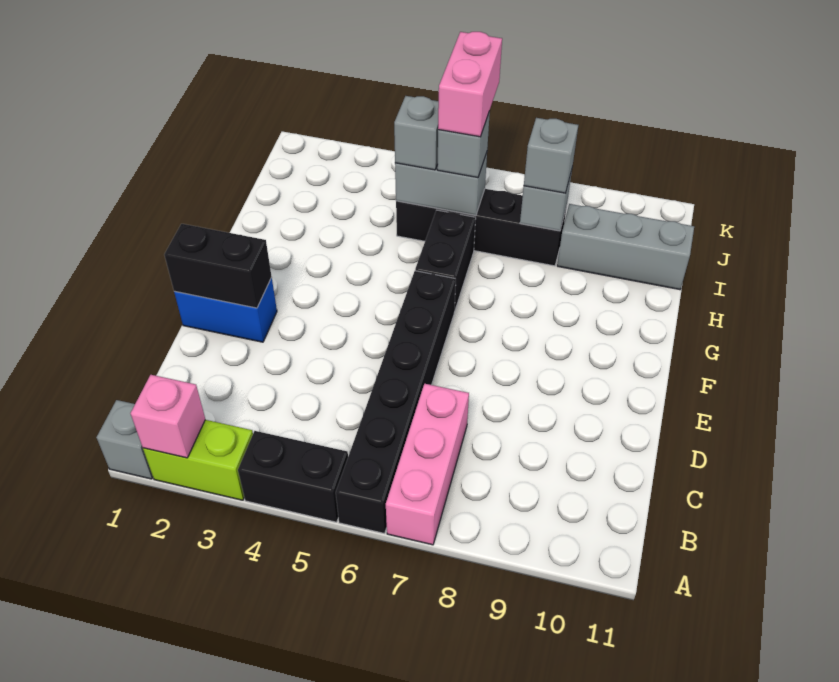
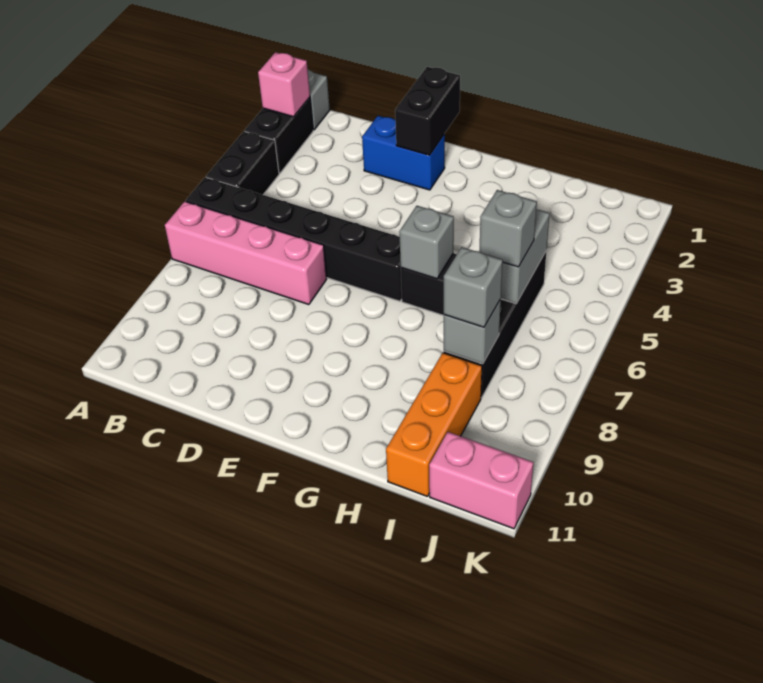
lime brick A2:A3 level 1 -> black brick A2:A3 level 1
pink brick A7:C7 level 1 -> pink brick A7:D7 level 1
blue brick E1:E2 level 1 -> blue brick D2:E2 level 1
grey brick I5 level 3 -> grey brick G6 level 2
pink brick I6:J6 level 4 -> pink brick J11:K11 level 1
grey brick I9:I11 level 1 -> orange brick I9:I11 level 1

